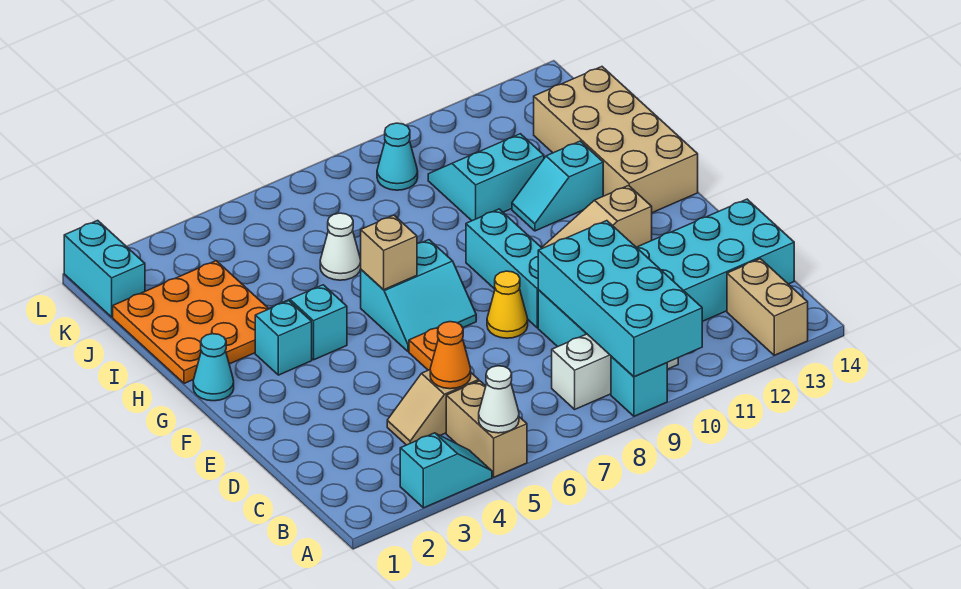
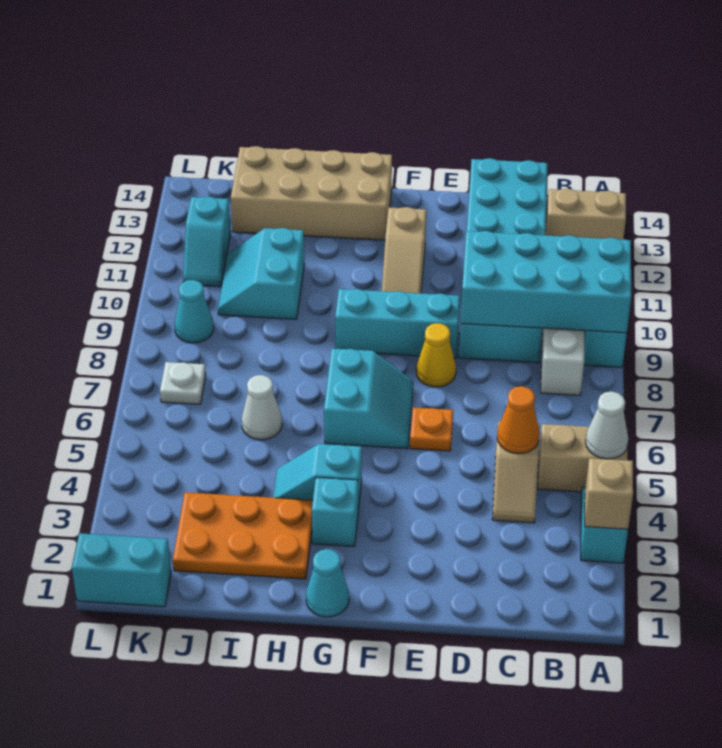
tan brick G6 level 2 -> tan brick A3 level 2
orange plate H1:J3 level 1 -> orange plate H2:J3 level 1
cyan slope H11:H12 level 1 top 12 -> cyan slope K11:K12 level 1 top 12
none -> white plate K7 level 1

